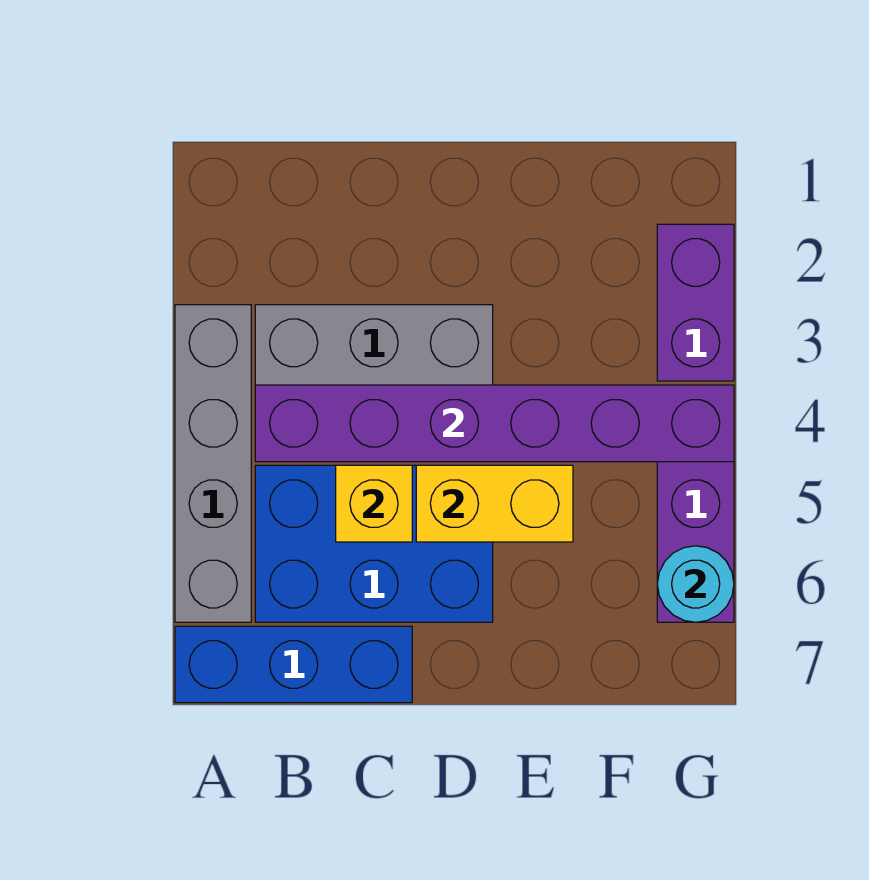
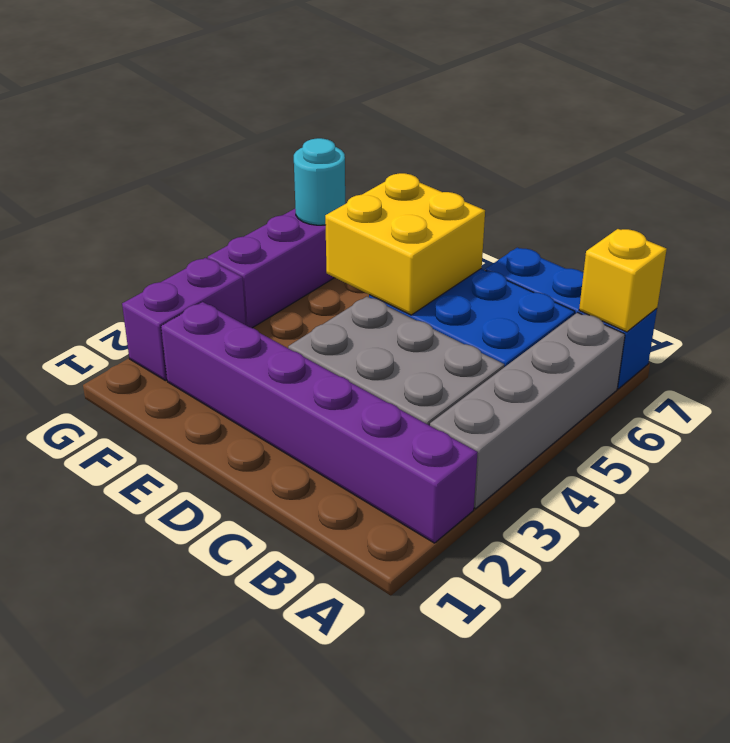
purple brick B4:G4 level 2 -> purple brick A2:F2 level 1
yellow brick C5 level 2 -> yellow brick A7 level 2
yellow brick D5:E5 level 2 -> yellow brick D5:E6 level 2

